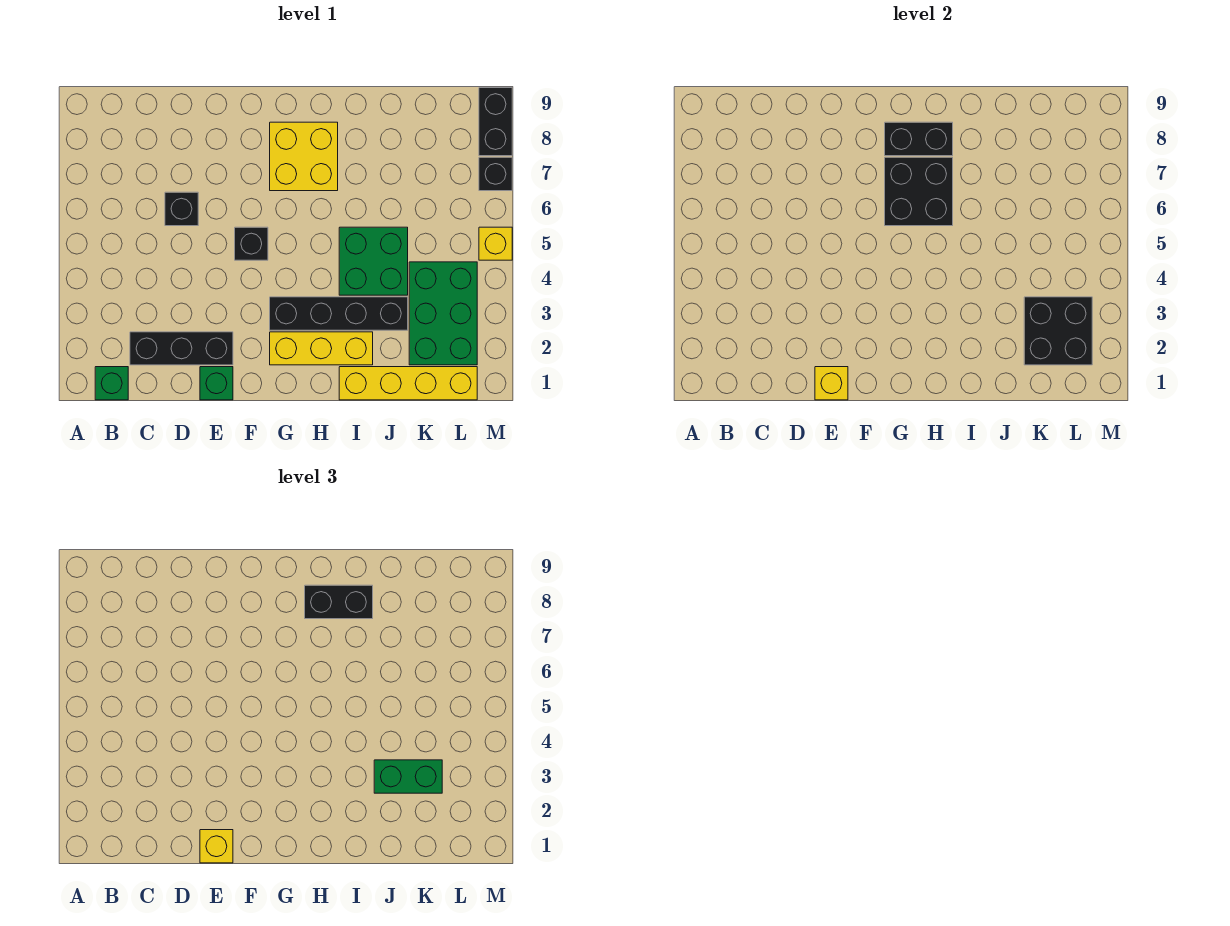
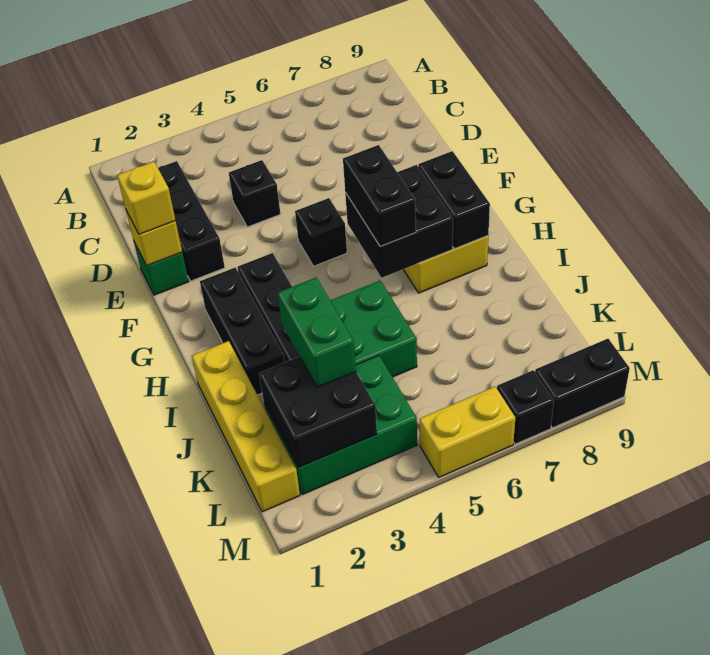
green brick B1 level 1 -> none
black brick D6 level 1 -> black brick D4 level 1
yellow brick G2:I2 level 1 -> black brick G2:I2 level 1
black brick H8:I8 level 3 -> black brick G6:H6 level 3
yellow brick M5 level 1 -> yellow brick M5:M6 level 1

